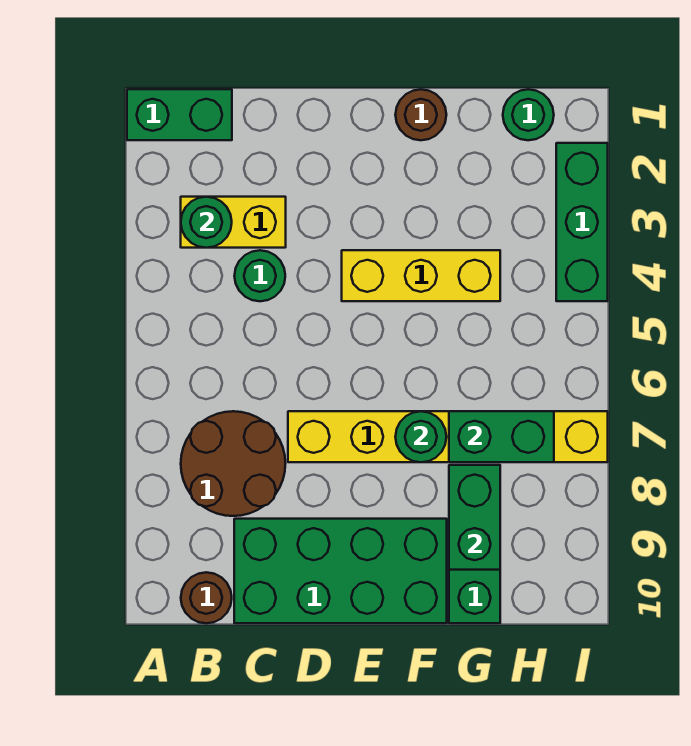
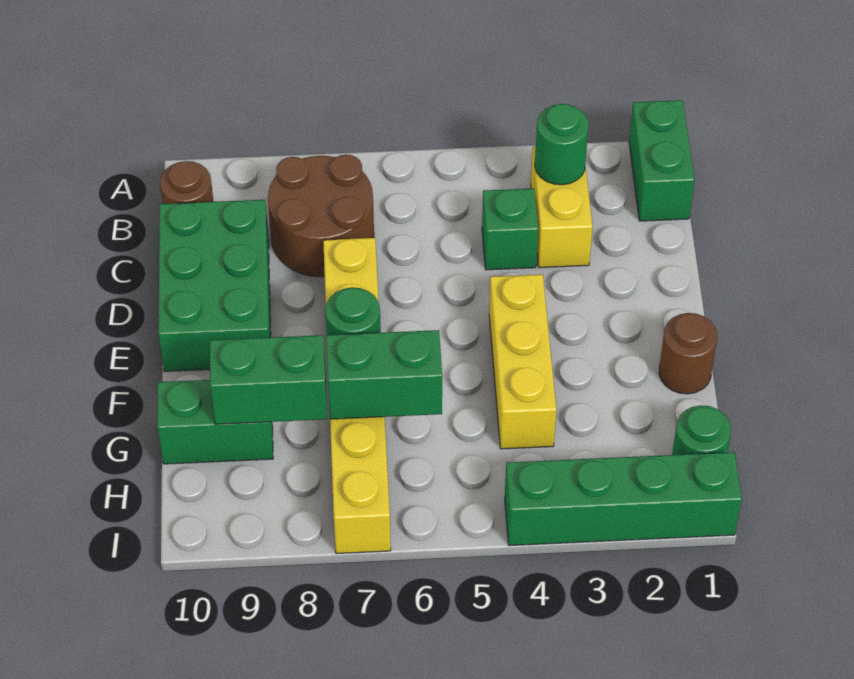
green round brick C4 level 1 -> green brick C4 level 1
green brick C9:F10 level 1 -> green brick C9:E10 level 1
green brick G7:H7 level 2 -> green brick G6:G7 level 2
green brick I2:I4 level 1 -> green brick I1:I4 level 1

